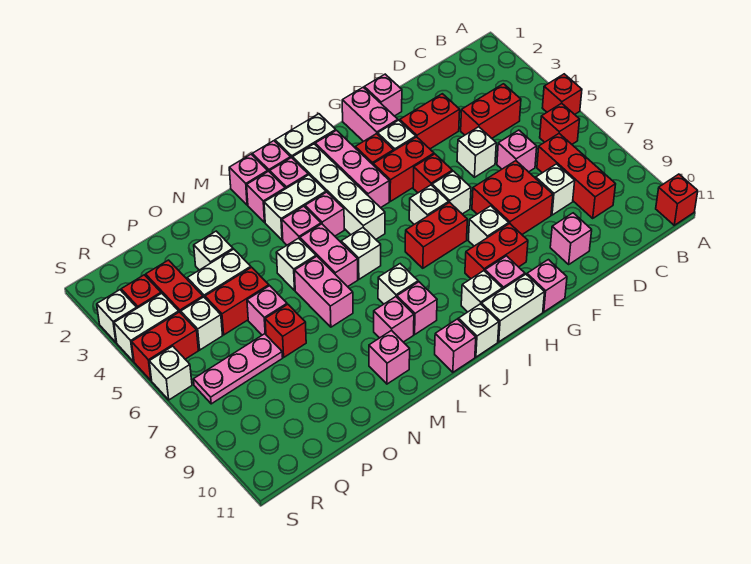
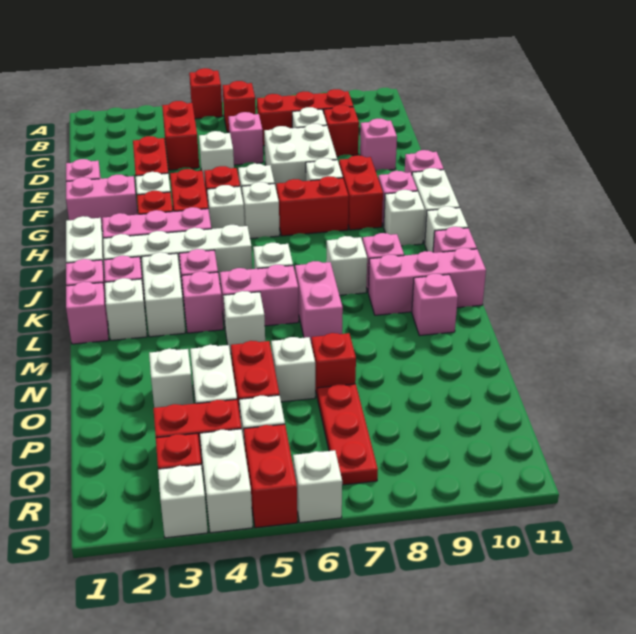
red brick A11 level 1 -> red brick D9 level 1
red brick E7:F8 level 1 -> white brick E7:F8 level 1
none -> white brick H5 level 1
red brick H7:I7 level 1 -> red brick H7:H8 level 1
pink brick L2 level 1 -> white brick L2 level 1
pink brick L9 level 1 -> pink brick L9:L11 level 1
pink brick M6:M7 level 1 -> pink brick L7:M7 level 1
pink brick O6 level 1 -> white brick O6 level 1
pink plate P7:R7 level 1 -> red plate P7:R7 level 1

